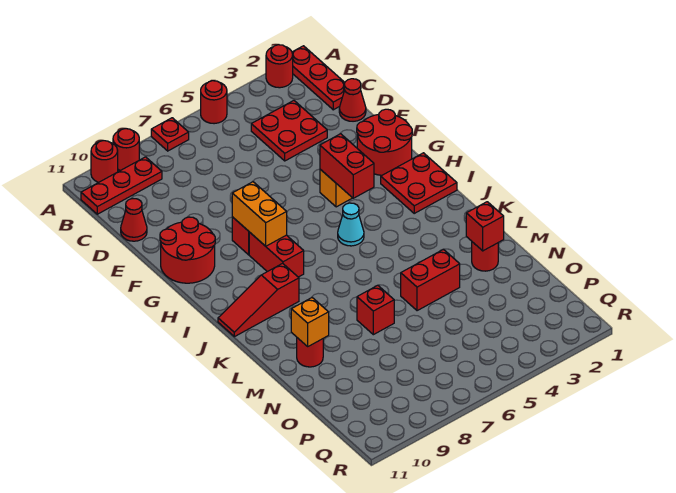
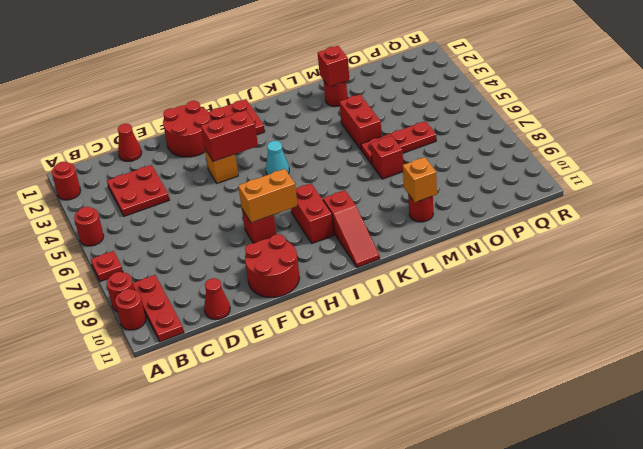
red plate A1:C1 level 1 -> red plate M6:O6 level 1
red brick H8:I8 level 1 -> red brick I8:I9 level 1

